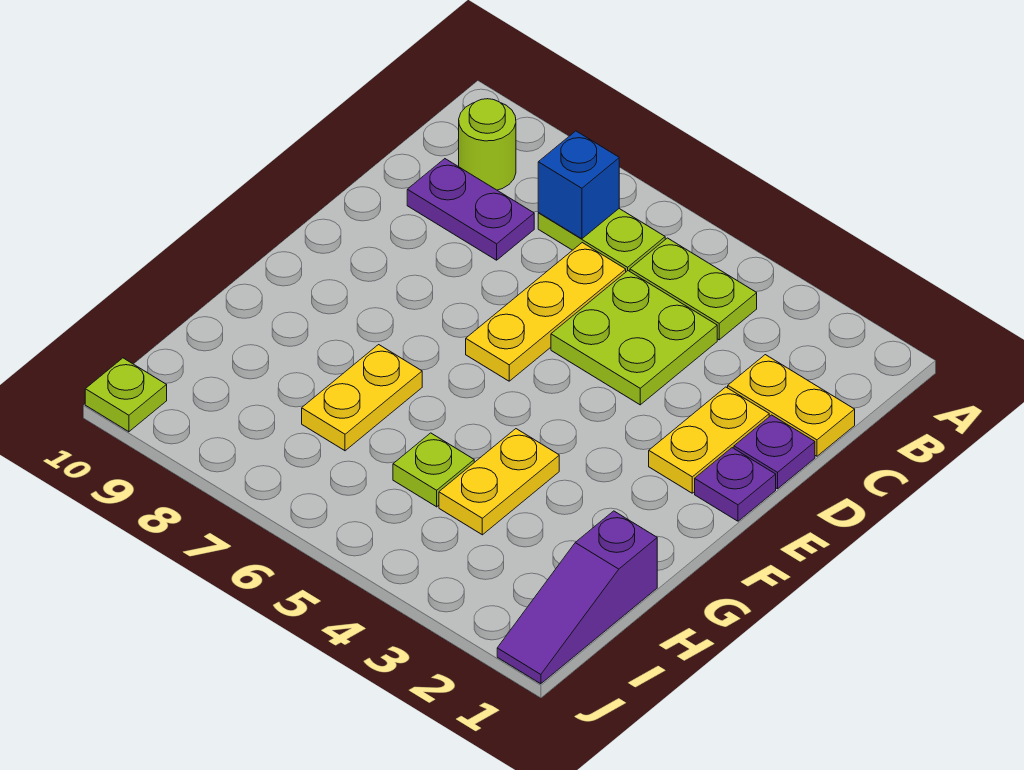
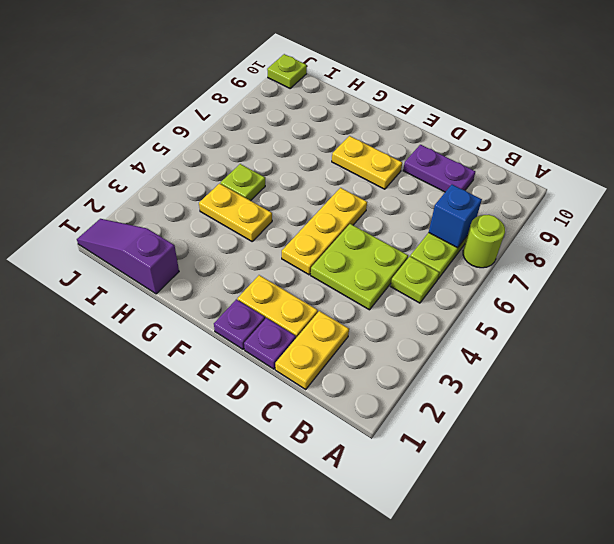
lime plate B4:B5 level 1 -> lime plate B5 level 1
lime round brick B9 level 1 -> lime round brick A7 level 1
yellow plate C6:E6 level 1 -> yellow plate E4:E6 level 1
purple plate C8:C9 level 1 -> purple plate C9:D9 level 1
yellow plate G7:H7 level 1 -> yellow plate E8:F8 level 1

